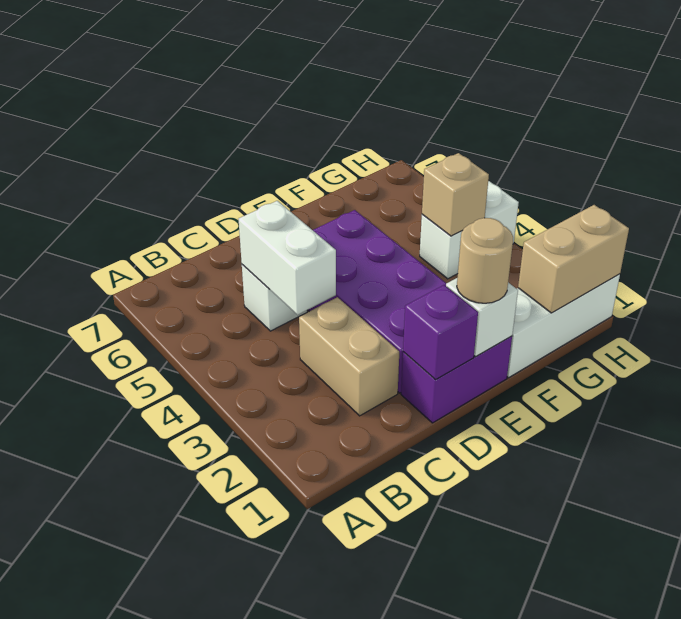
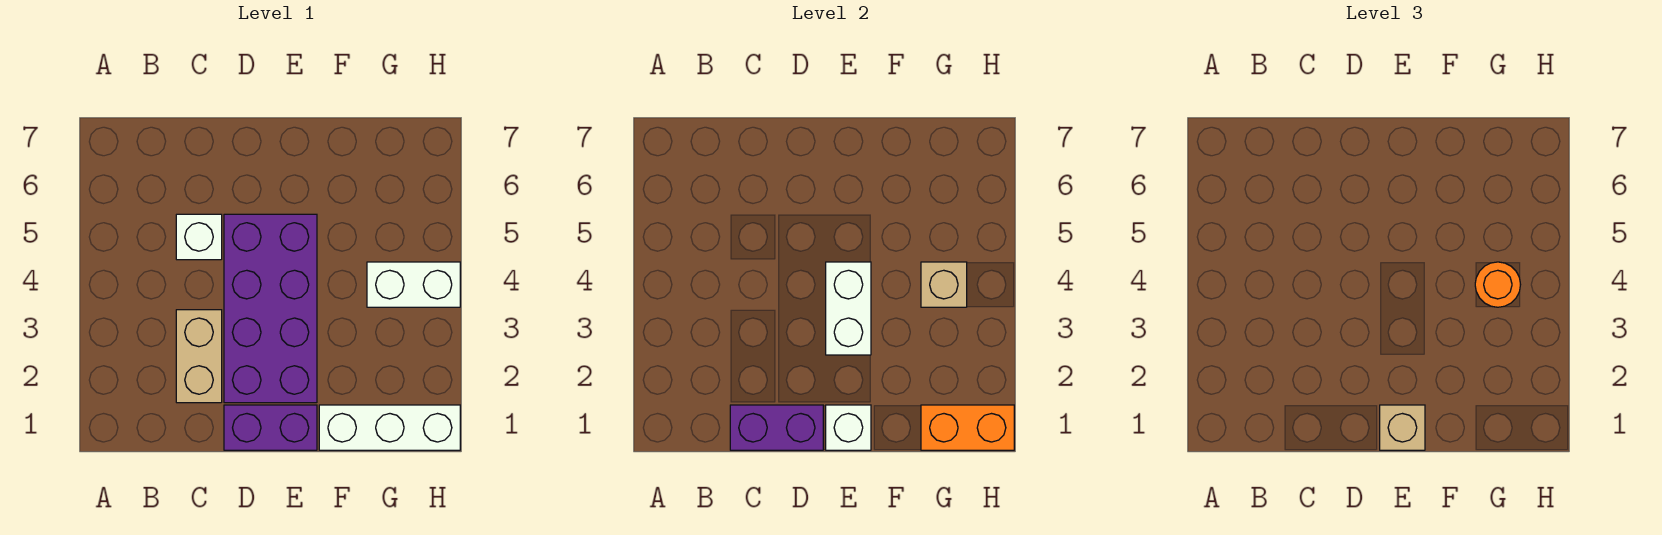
white brick C4:C5 level 2 -> white brick E3:E4 level 2
purple brick D1 level 2 -> purple brick C1:D1 level 2
tan round brick E1 level 3 -> tan brick E1 level 3
tan brick G1:H1 level 2 -> orange brick G1:H1 level 2
none -> orange round brick G4 level 3

